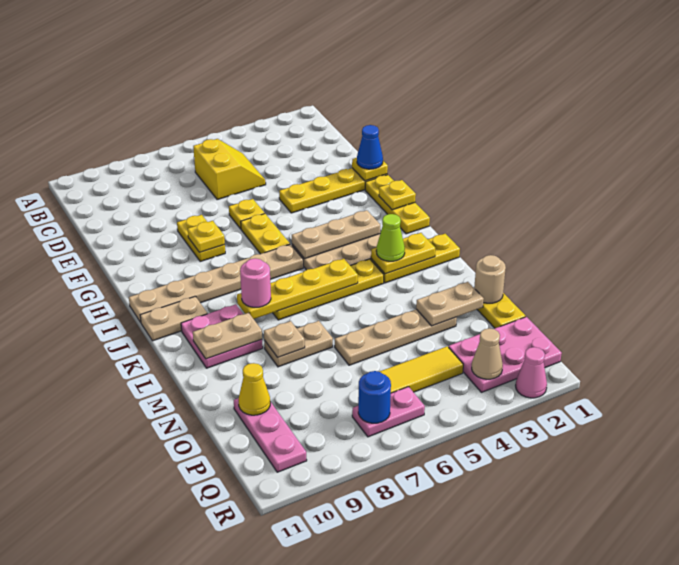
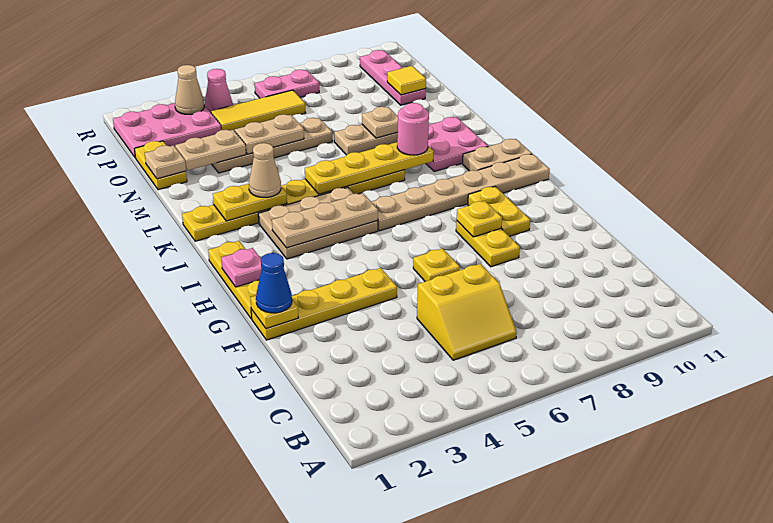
yellow slope C5:D6 level 1 top 6 -> yellow slope C5:D6 level 1 top D
yellow plate G6:H6 level 1 -> yellow plate G9:H9 level 1
yellow plate H1 level 2 -> pink plate H1 level 2
lime cone K3 level 3 -> tan cone K3 level 3
tan plate L9:L10 level 2 -> tan plate N4:N5 level 2
tan round brick N1 level 2 -> tan plate N1 level 2
yellow cone O10 level 2 -> yellow tile O10 level 2
blue round brick Q7 level 2 -> none
pink cone R2 level 1 -> pink cone Q4 level 1

